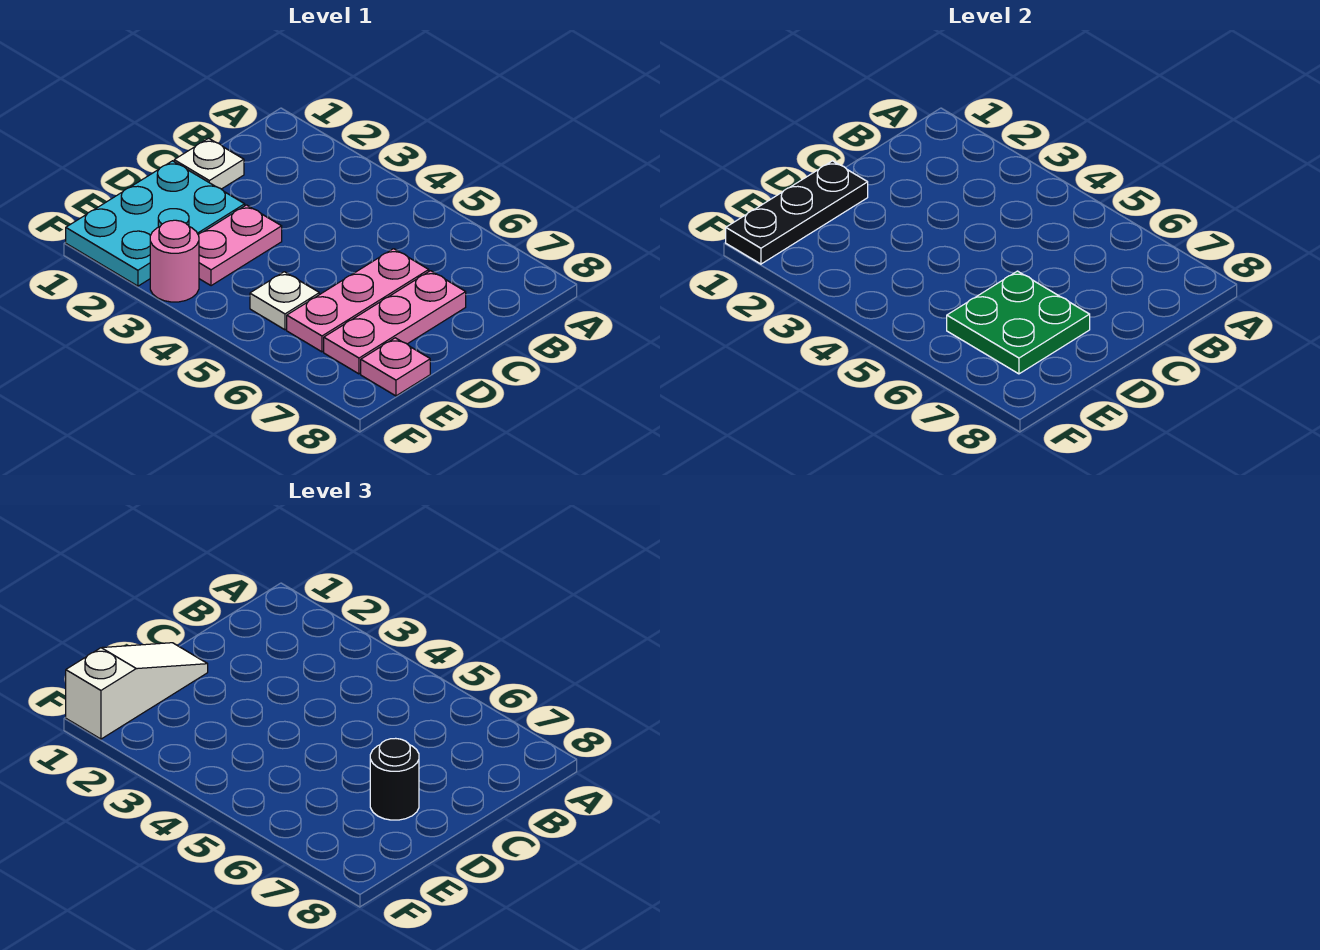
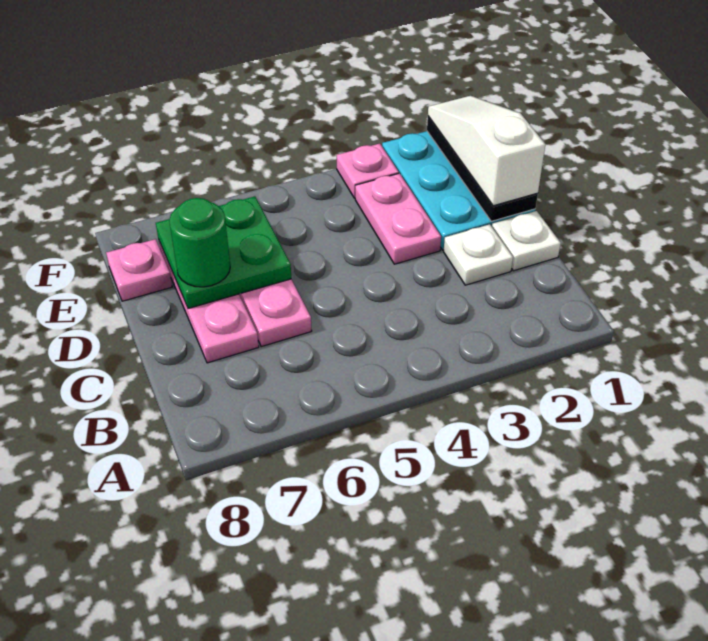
white slope D1:F1 level 3 top F -> white slope D1:F1 level 3 top D
black round brick D7 level 3 -> green round brick D7 level 3
white plate E5 level 1 -> white plate C2 level 1
pink round brick F3 level 1 -> pink plate F3 level 1

